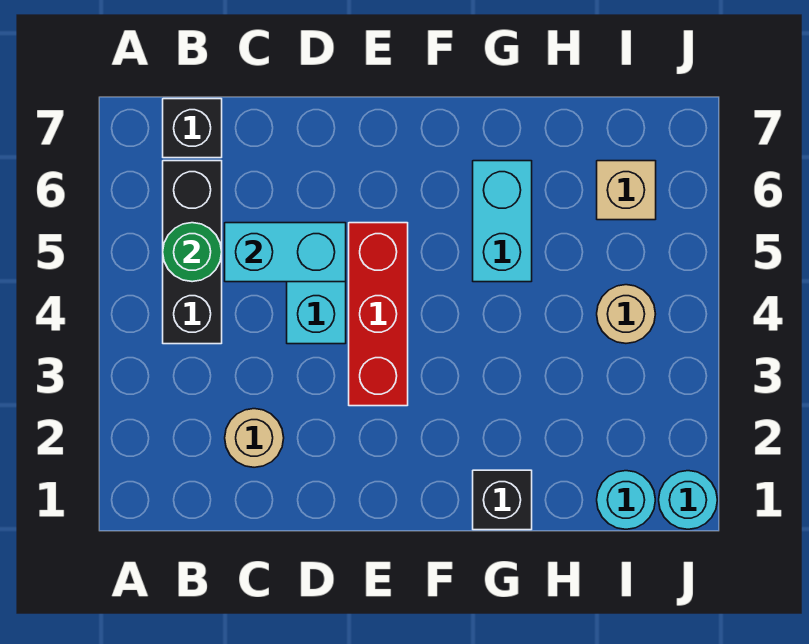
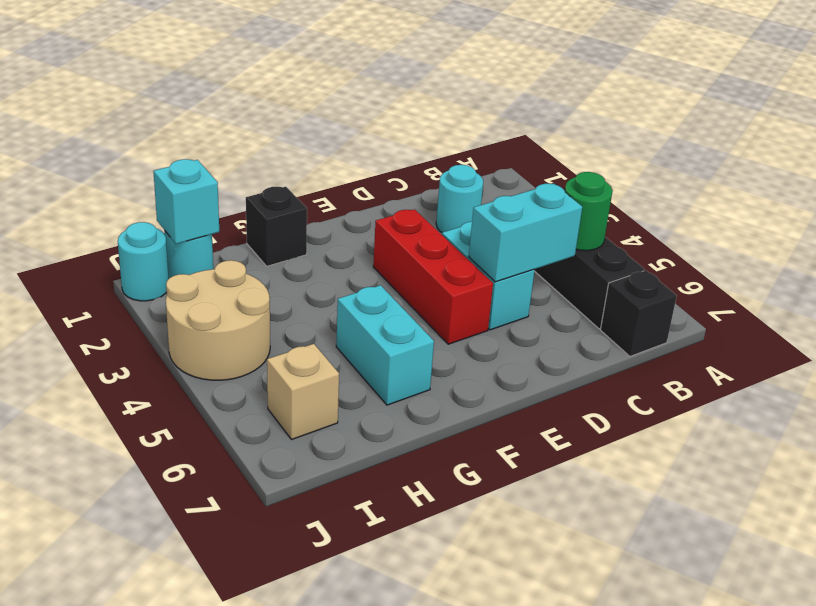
tan round brick C2 level 1 -> cyan round brick C2 level 1
none -> cyan brick I1 level 2
tan round brick I4 level 1 -> tan round brick I3:J4 level 1

